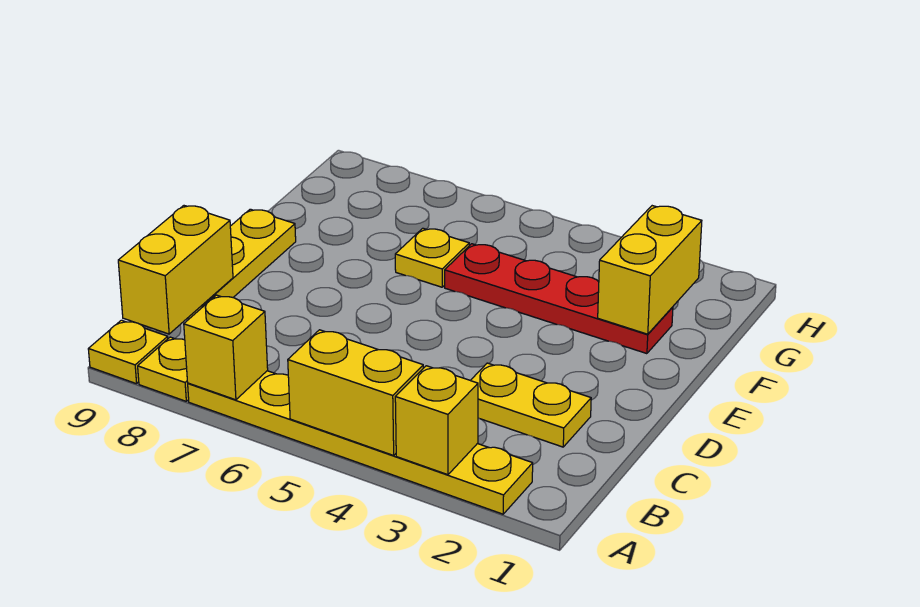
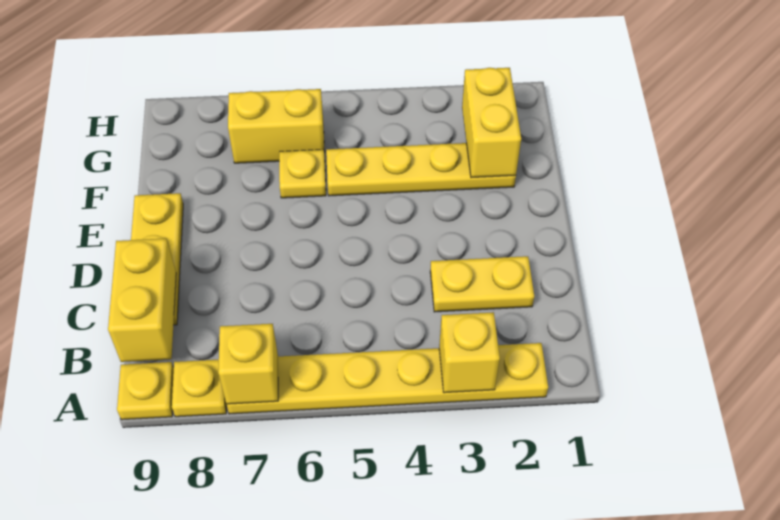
yellow brick A4:A5 level 2 -> yellow brick G6:G7 level 1
red plate F2:F5 level 1 -> yellow plate F2:F5 level 1

